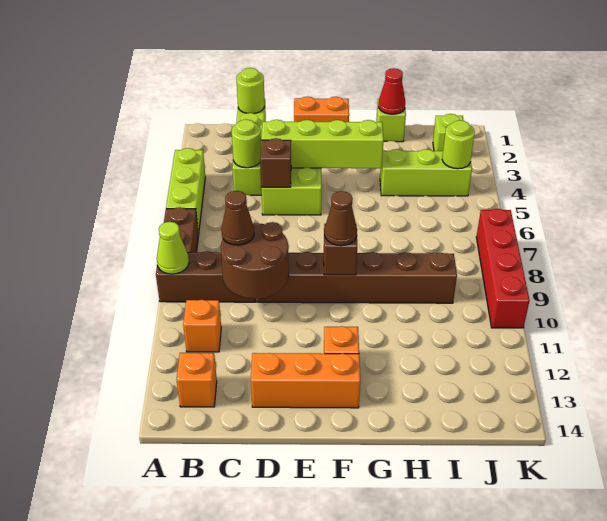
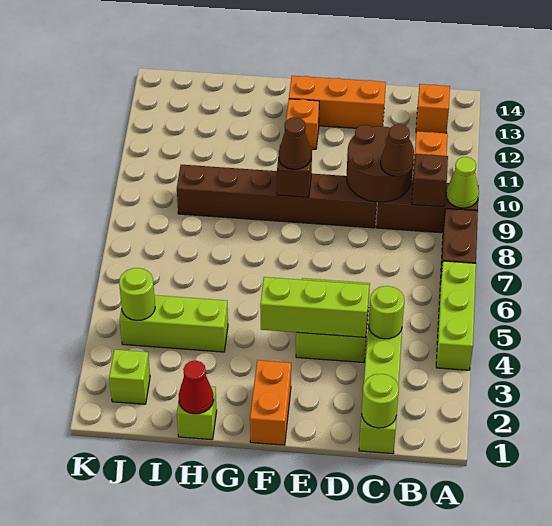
lime brick D4:G4 level 2 -> lime brick D4:F4 level 2
brown brick D5 level 2 -> brown brick B9 level 2
orange brick E1:F1 level 1 -> orange brick F1:F2 level 1
red brick K7:K10 level 1 -> none

